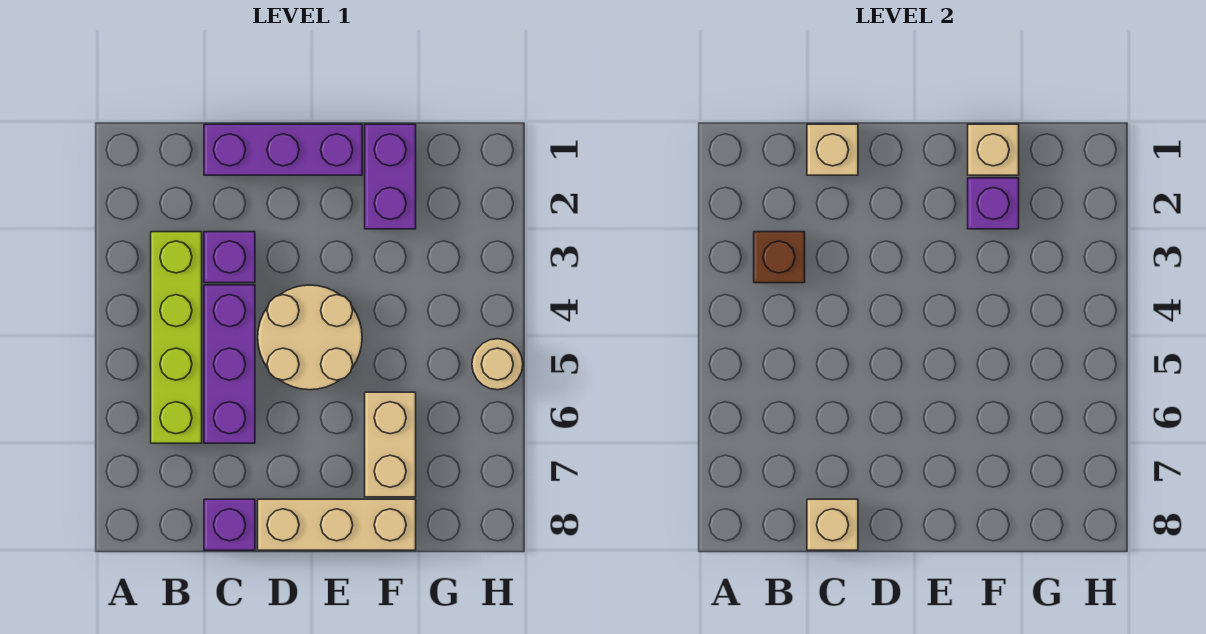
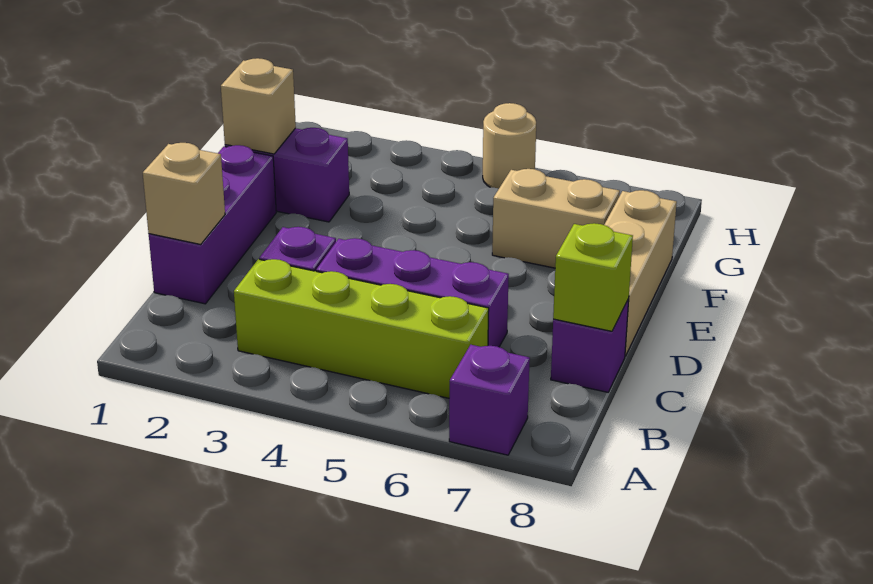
brown brick B3 level 2 -> none
tan brick C8 level 2 -> lime brick C8 level 2
tan round brick D4:E5 level 1 -> none
purple brick F2 level 2 -> purple brick A7 level 1

